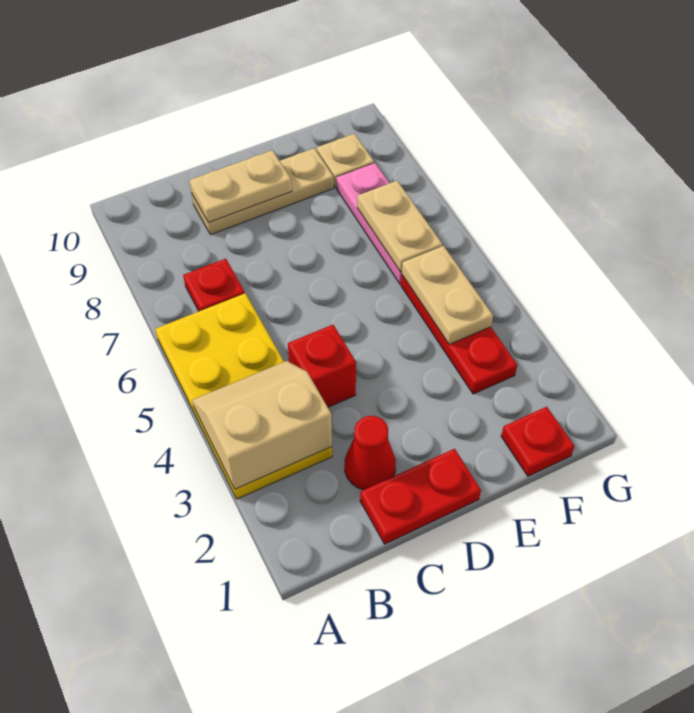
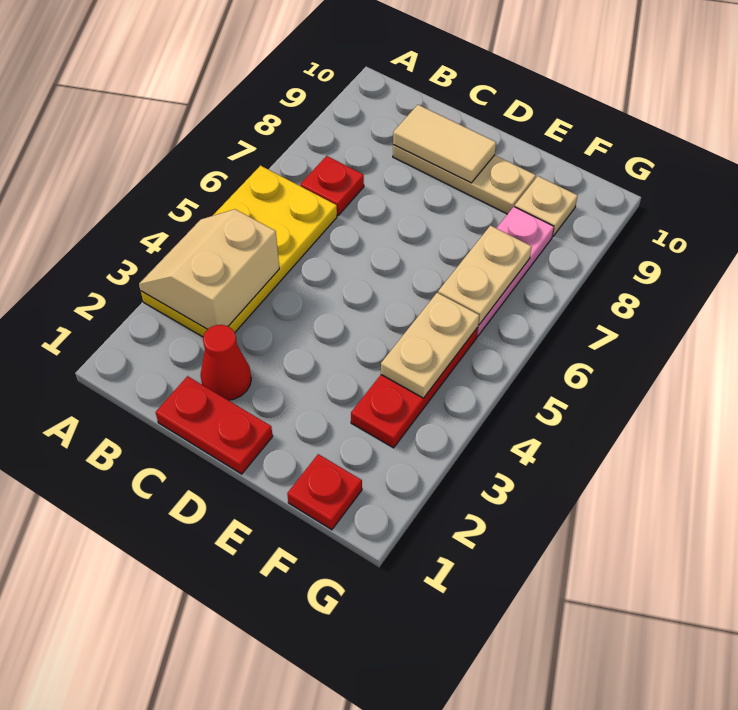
tan slope A3:B4 level 2 top 3 -> tan slope A3:B4 level 2 top B
red brick C4 level 1 -> none
tan plate C9:D9 level 2 -> tan tile C9:D9 level 2

